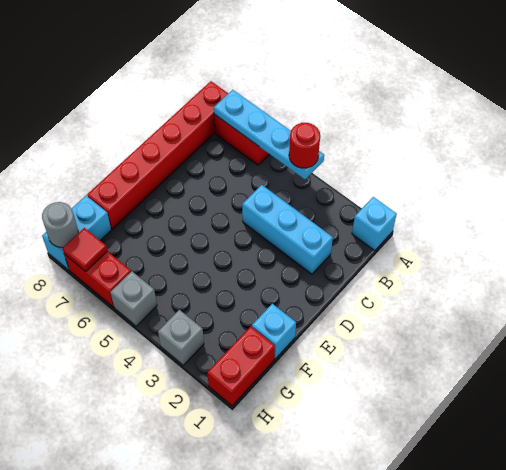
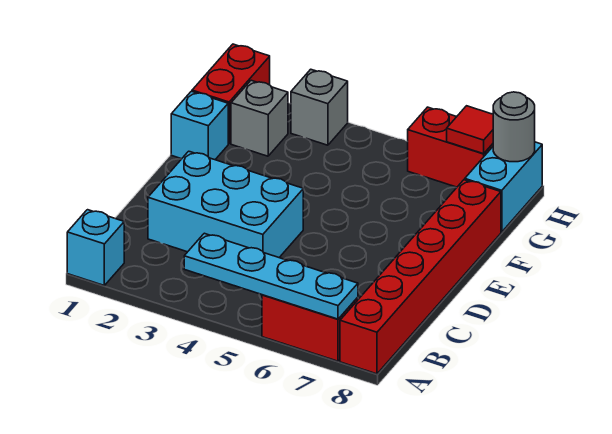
red round brick A4 level 3 -> none
cyan brick C2:C4 level 1 -> cyan brick C2:D4 level 1
grey brick H5 level 1 -> grey brick G2 level 1

